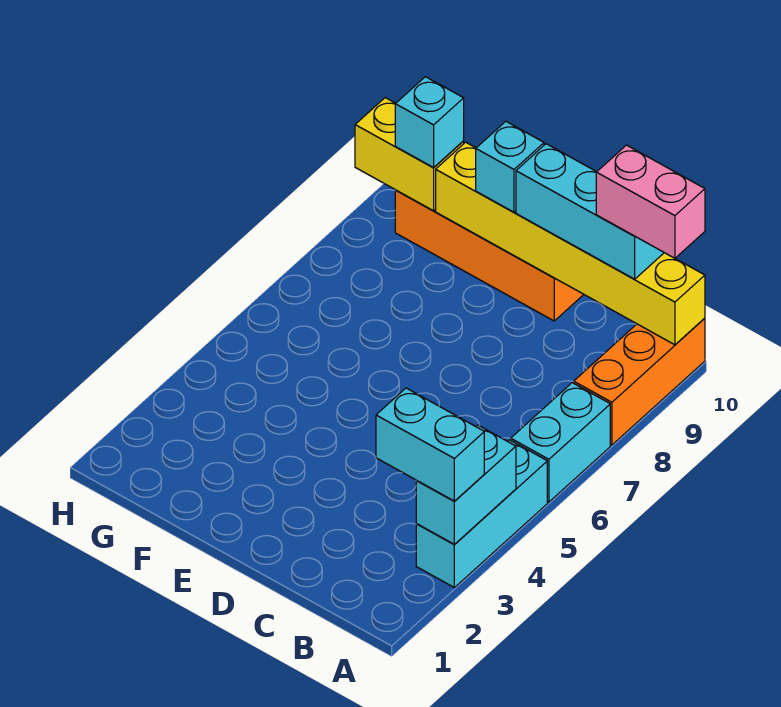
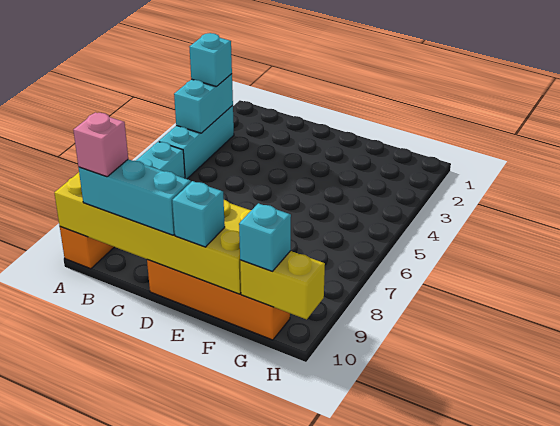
cyan brick A3:B3 level 3 -> cyan brick A3 level 3
yellow brick A10:F10 level 2 -> yellow brick A9:F10 level 2
pink brick A10:B10 level 4 -> pink brick B10 level 4

